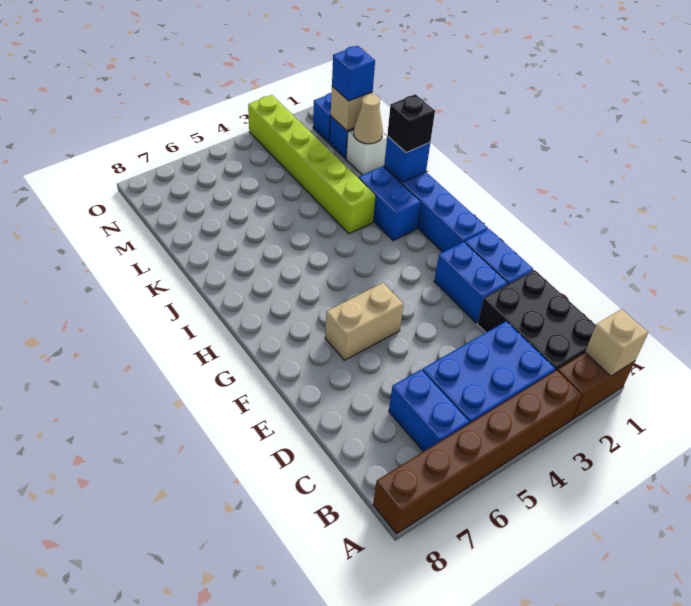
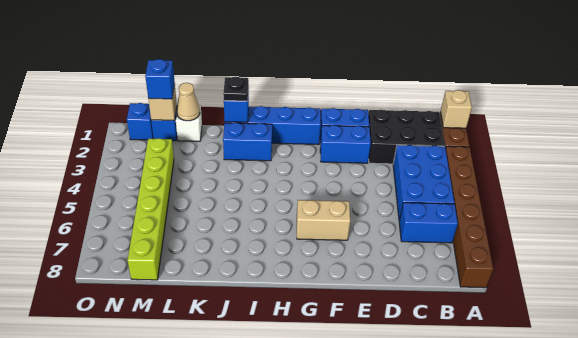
tan brick F5:F6 level 1 -> tan brick F6:G6 level 1
black brick J1 level 3 -> black plate J1 level 3
lime brick J3:O3 level 1 -> lime brick M3:M8 level 1

